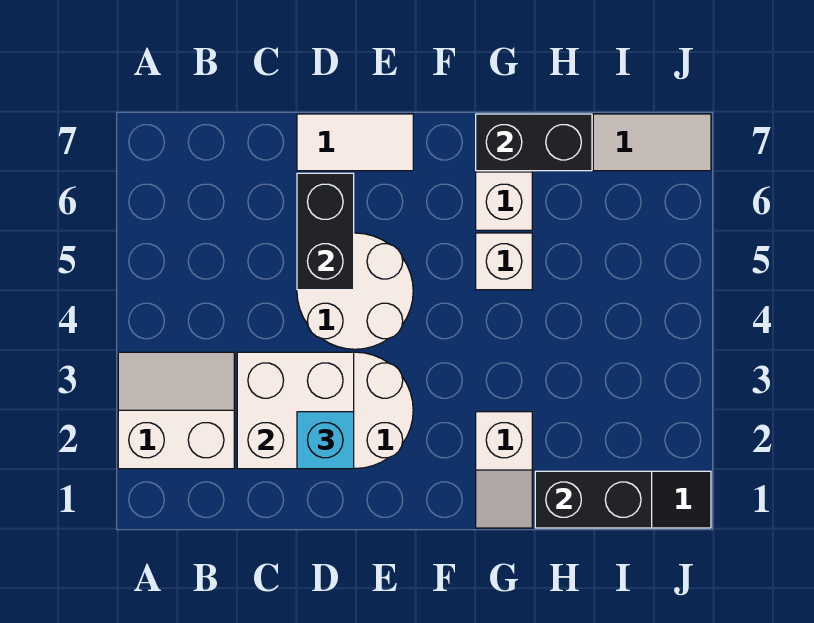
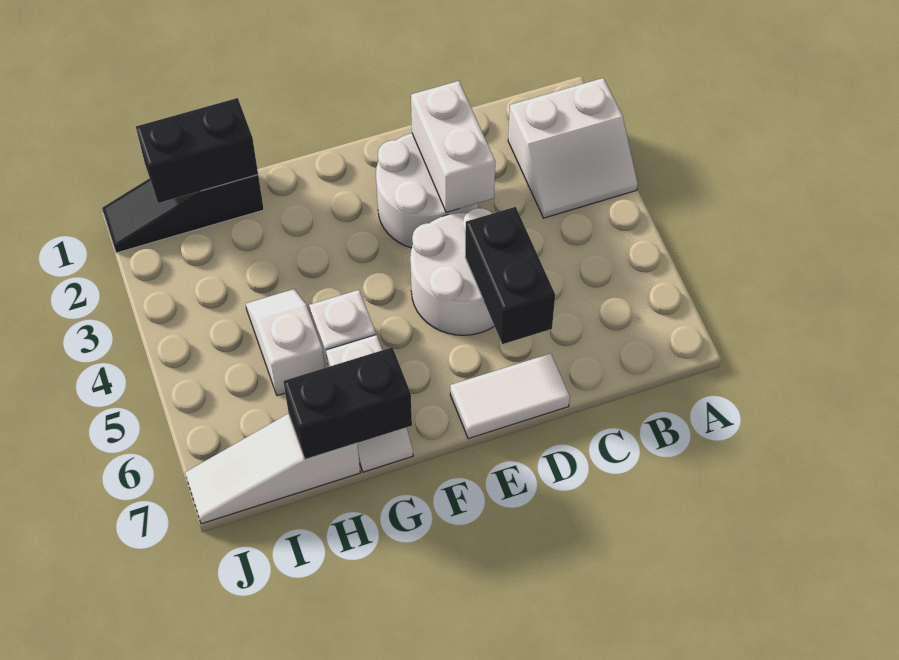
white brick C2:D3 level 2 -> white brick D2:D3 level 2
cyan brick D2 level 3 -> none
white slope G1:G2 level 1 top 2 -> white slope H4:H5 level 1 top 5

